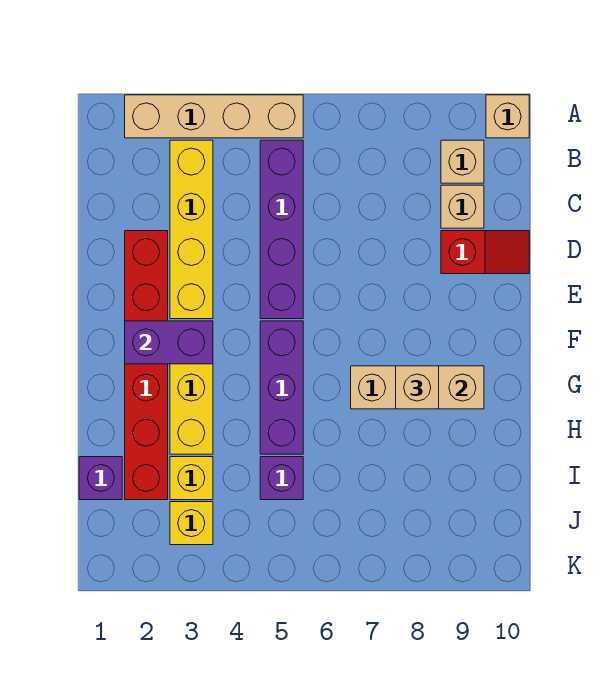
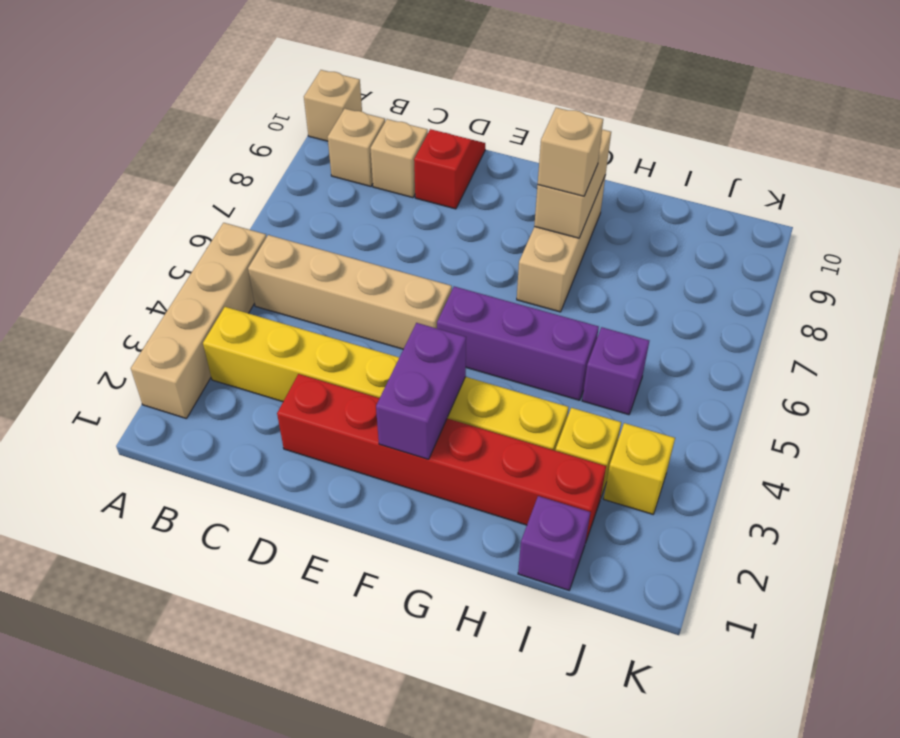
purple brick B5:E5 level 1 -> tan brick B5:E5 level 1

